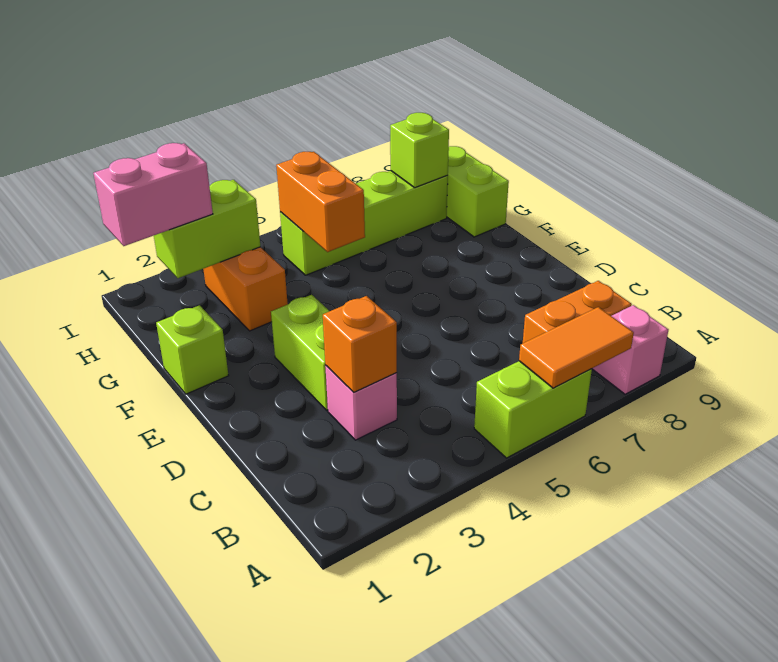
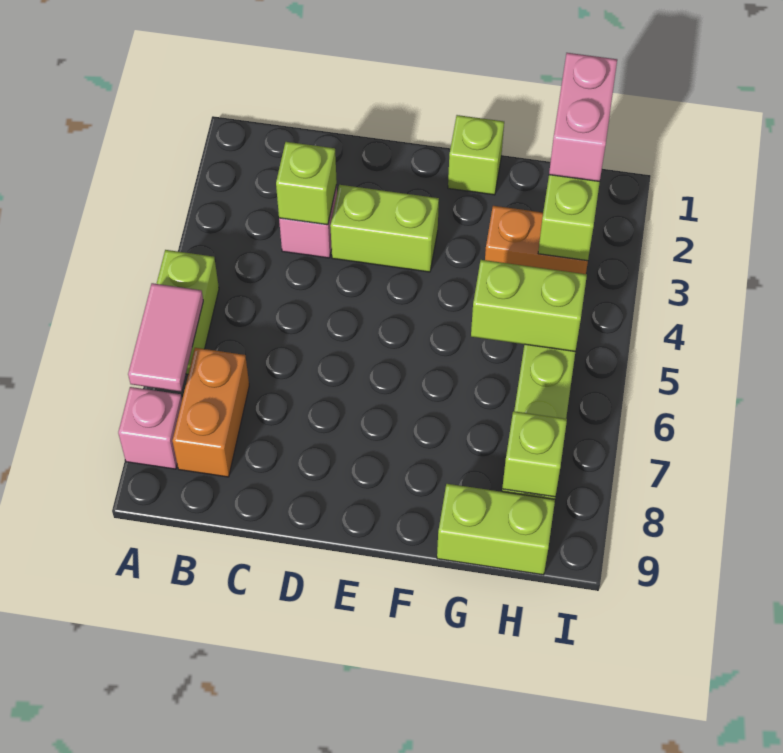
orange tile A6:A7 level 2 -> pink tile A6:A7 level 2
orange brick C3 level 2 -> lime brick C3 level 2
orange brick G5:H5 level 2 -> lime brick G5:H5 level 2

